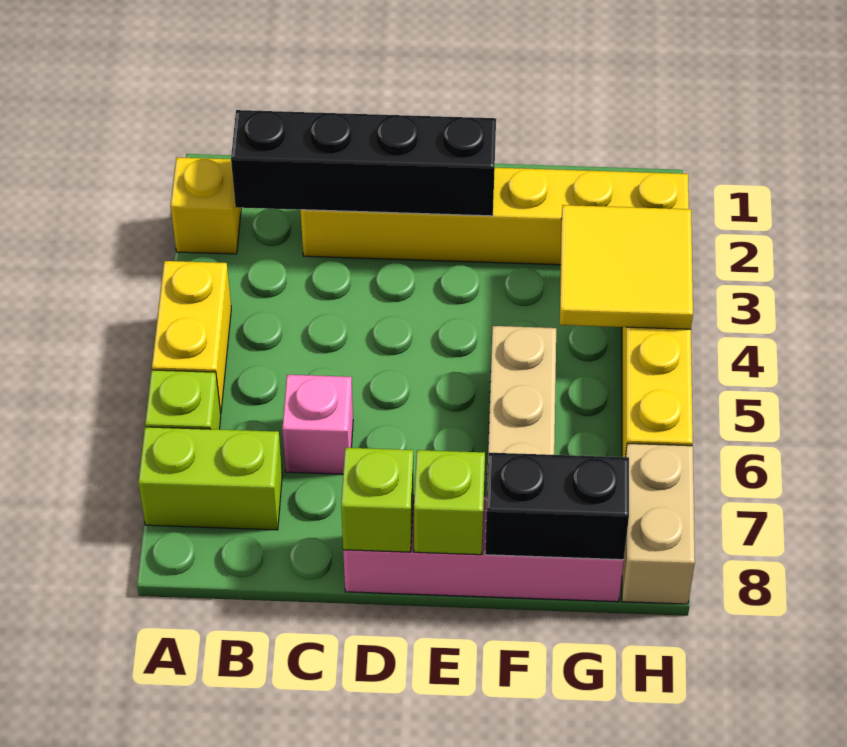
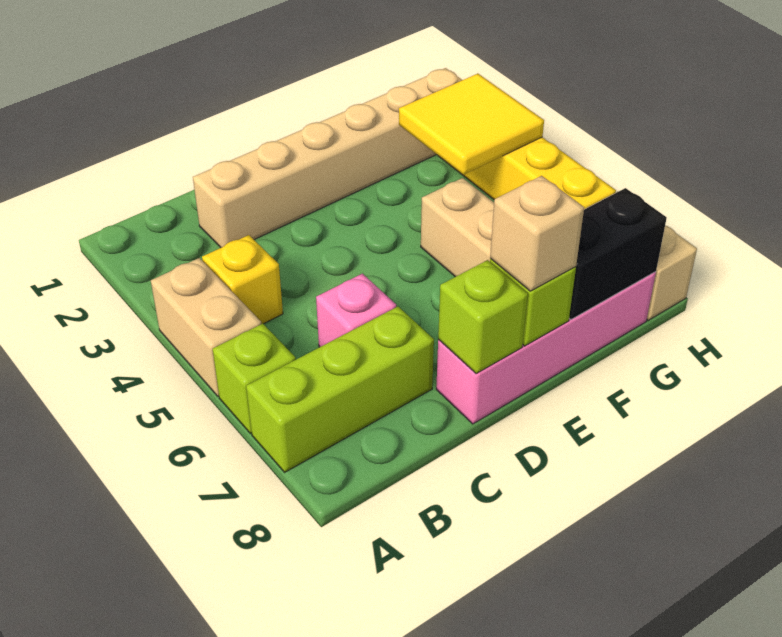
yellow brick A2 level 1 -> yellow brick B4 level 1
yellow brick A4:A5 level 1 -> tan brick A4:A5 level 1
lime brick A7:B7 level 1 -> lime brick A7:C7 level 1
black brick B2:E2 level 2 -> none
yellow brick C2:H2 level 1 -> tan brick C2:H2 level 1
none -> tan brick E8 level 3

